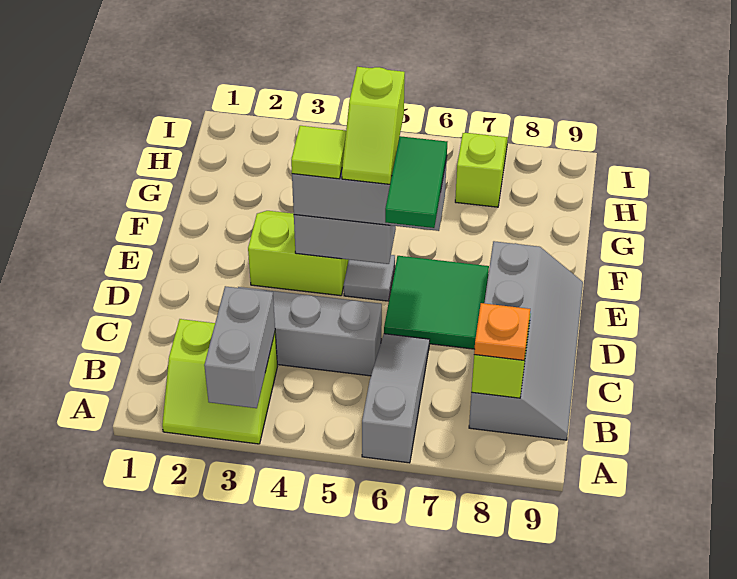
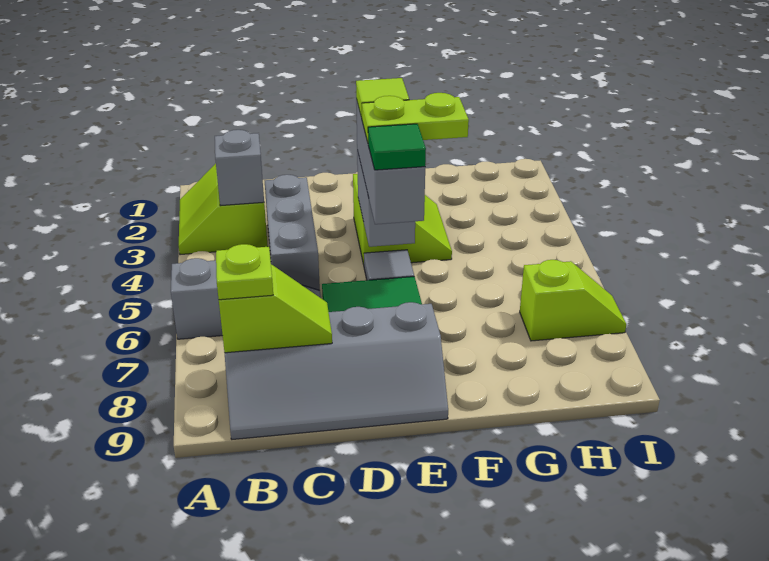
grey brick A3:B3 level 2 -> grey brick B3 level 2
orange plate B8 level 3 -> lime plate B8 level 3
green tile D6:E6 level 4 -> green tile E6 level 4
lime slope E5:F5 level 4 top F -> lime plate E5:F5 level 4

